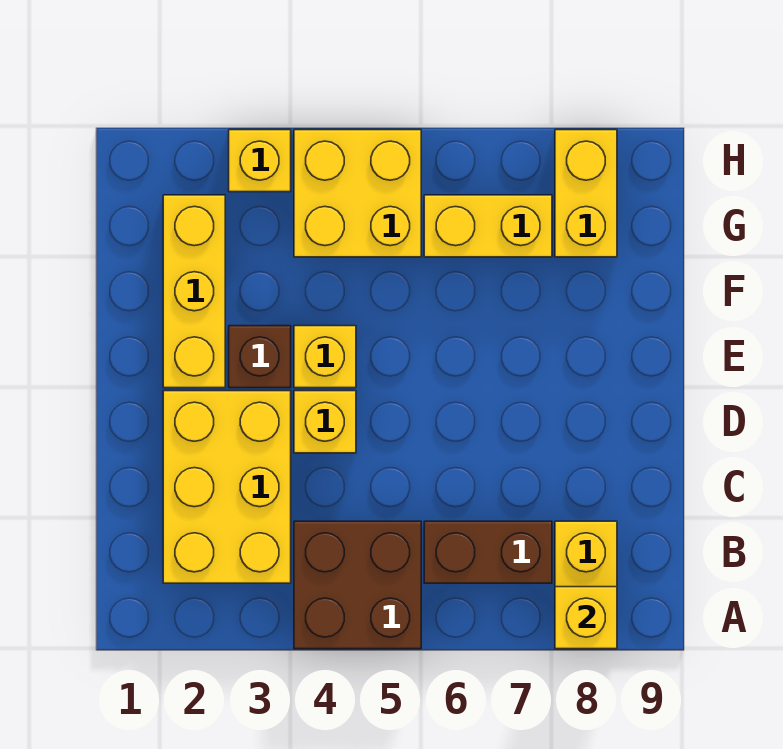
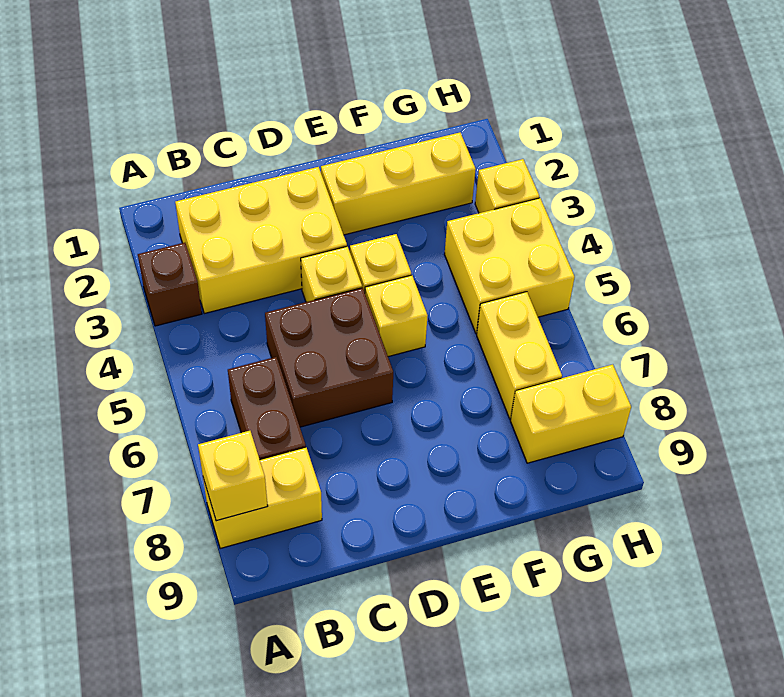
brown brick A4:B5 level 1 -> brown brick C5:D6 level 1
brown brick E3 level 1 -> brown brick A3 level 1
none -> yellow brick E5 level 1

